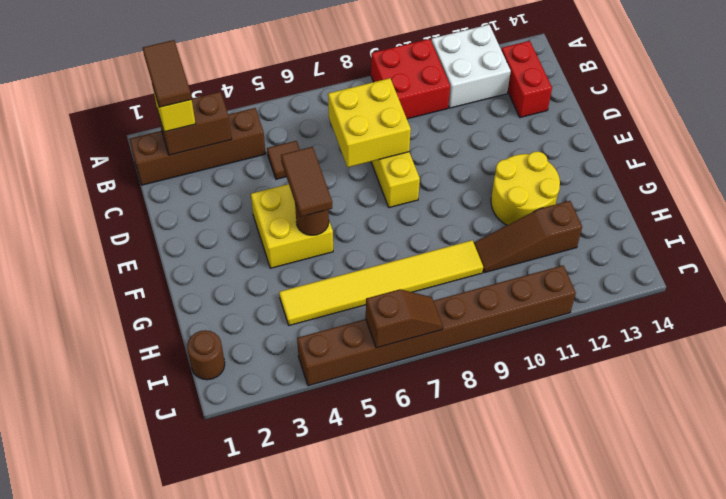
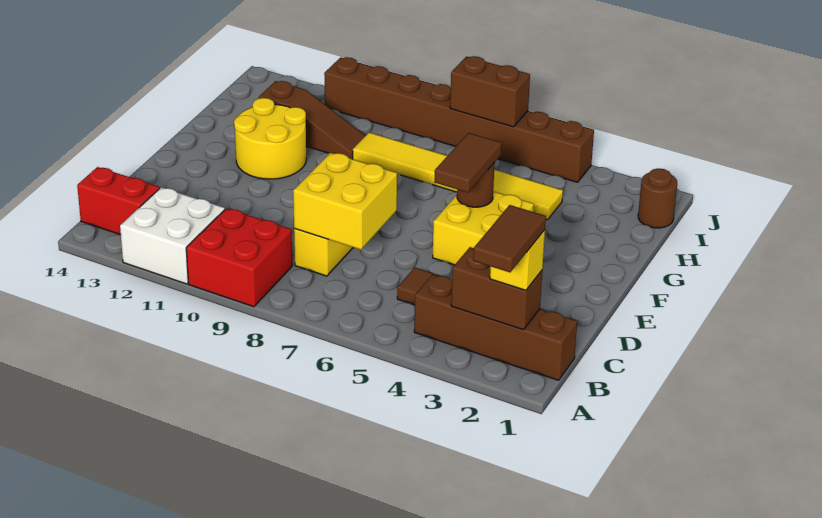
red brick B13:C13 level 1 -> red brick B13:B14 level 1
brown slope J6:J7 level 2 top 6 -> brown brick J6:J7 level 2

